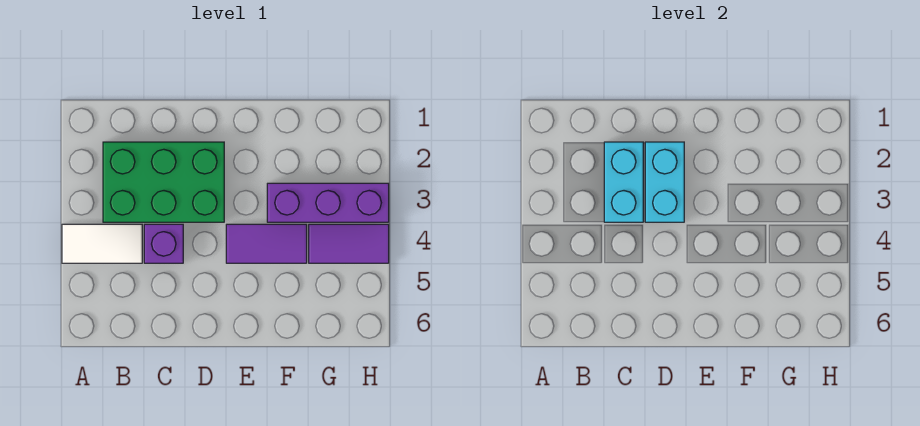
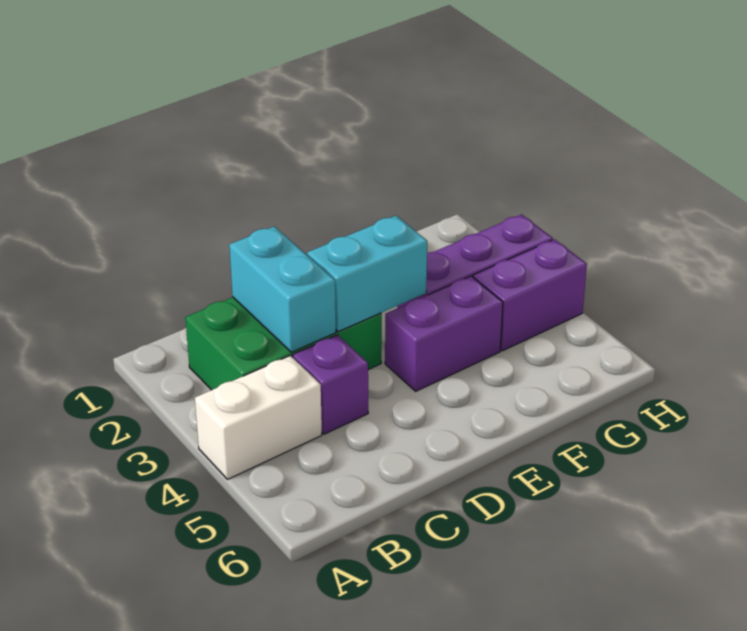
white tile A4:B4 level 1 -> white brick A4:B4 level 1
cyan brick D2:D3 level 2 -> cyan brick D3:E3 level 2
purple tile E4:F4 level 1 -> purple brick E4:F4 level 1
purple tile G4:H4 level 1 -> purple brick G4:H4 level 1

